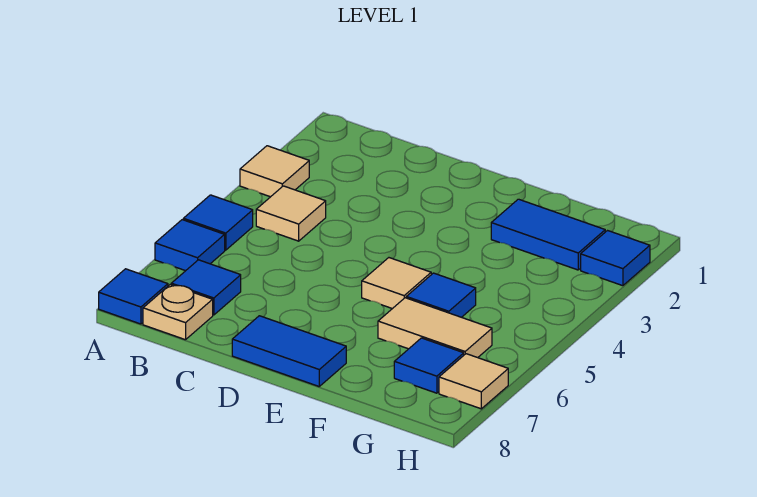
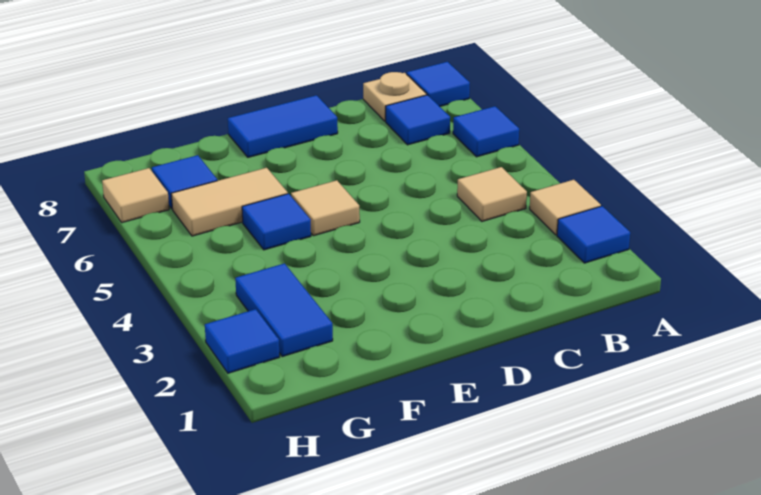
blue tile A5 level 1 -> blue tile A2 level 1
blue tile F2:G2 level 1 -> blue tile G2:G3 level 1

